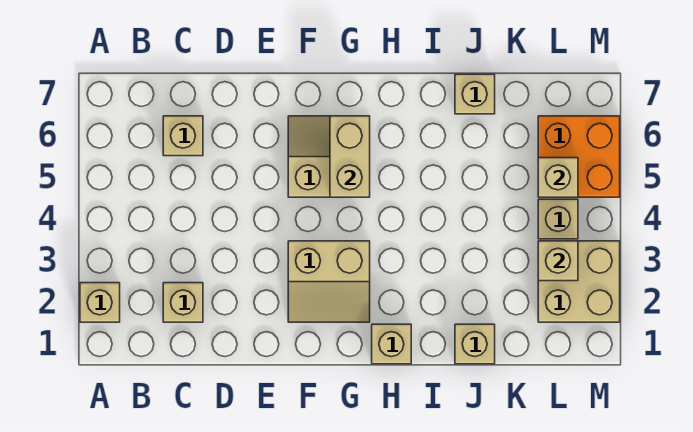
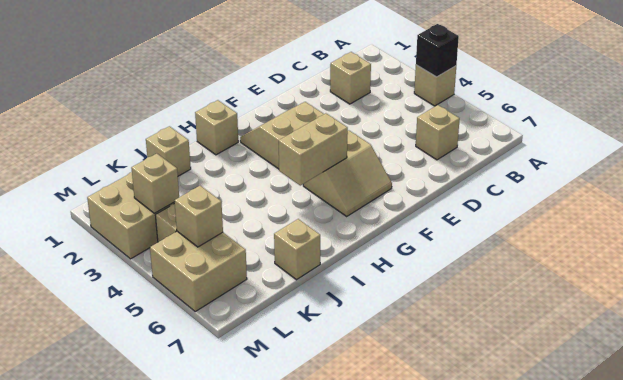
tan brick A2 level 1 -> tan brick A4 level 1
none -> black brick A4 level 2
tan brick G5:G6 level 2 -> tan brick G5:H5 level 2
orange brick L5:M6 level 1 -> tan brick L5:M6 level 1

